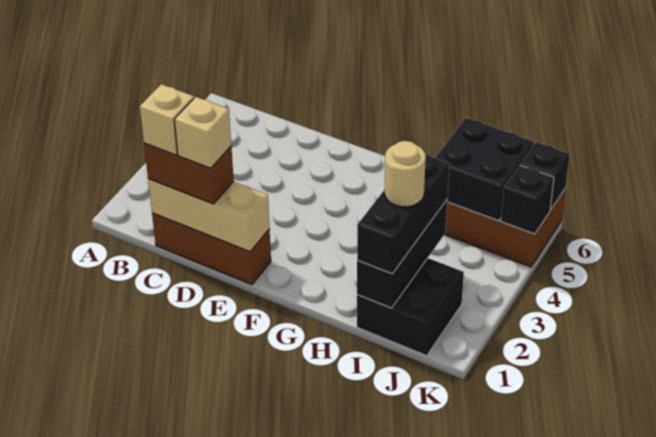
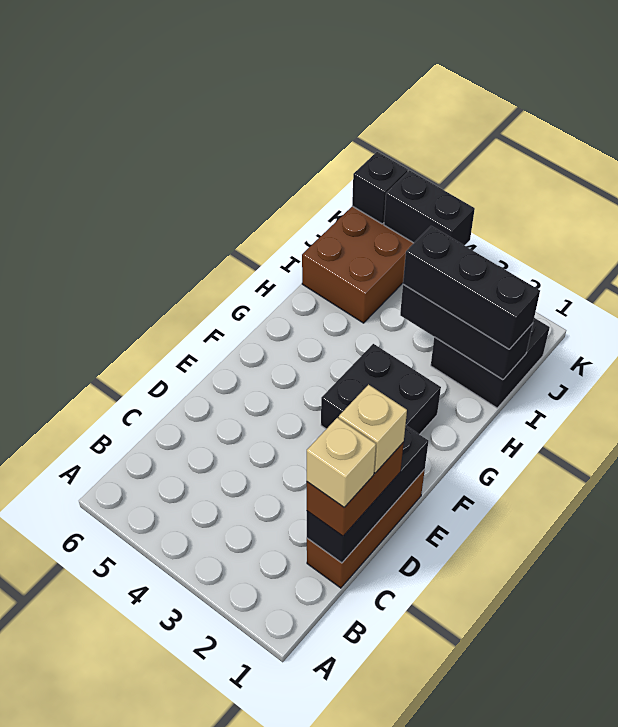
tan brick C1:E1 level 2 -> black brick C1:E1 level 2
tan round brick I2 level 4 -> none
black brick I5:J6 level 2 -> black brick F2:G3 level 1
black brick K5 level 2 -> black brick K4:K5 level 2

